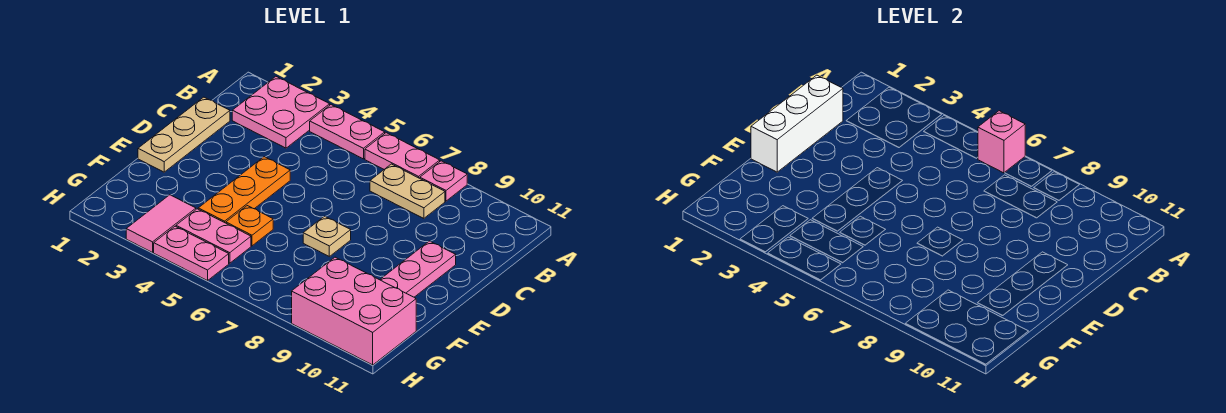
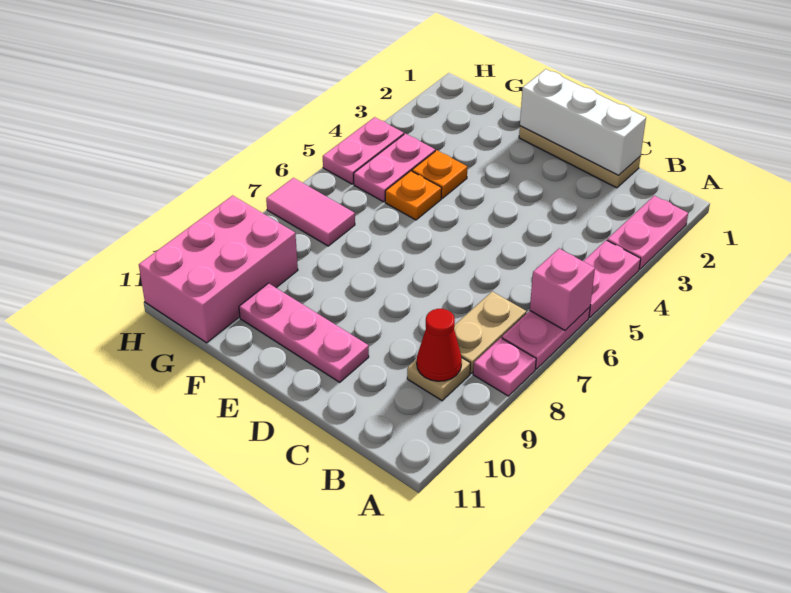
pink plate A2:B3 level 1 -> pink plate A2:A3 level 1
none -> red cone B9 level 2
orange plate D4:F4 level 1 -> orange plate F4 level 1
tan plate E7 level 1 -> tan plate B9 level 1
pink tile G3:H3 level 1 -> pink tile G7:H7 level 1

